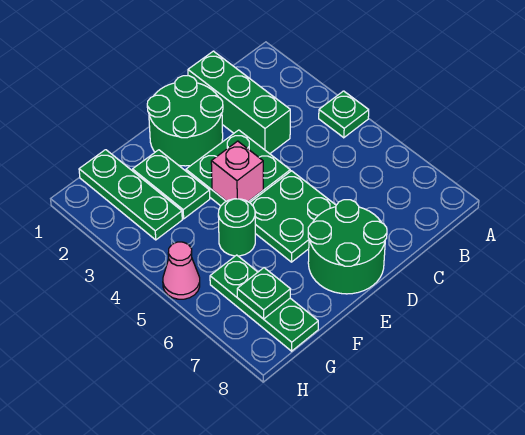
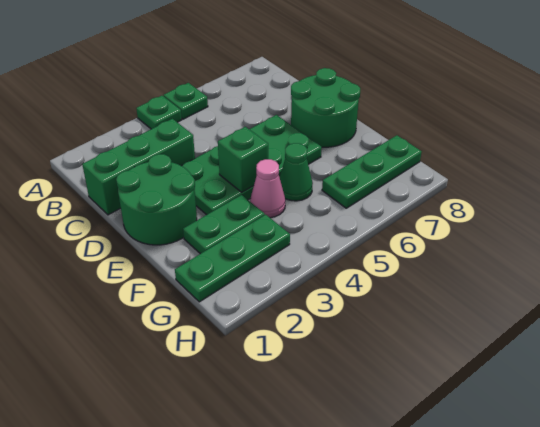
pink brick E4 level 2 -> green brick E4 level 2
green round brick F5 level 1 -> green cone F5 level 1
green plate G7 level 2 -> green plate A5 level 1
pink cone H5 level 1 -> pink cone F4 level 1

